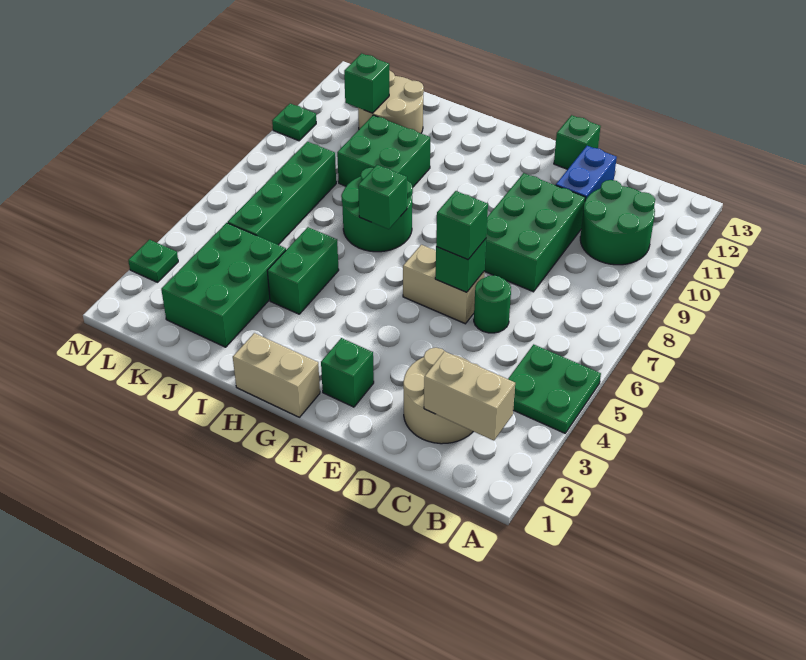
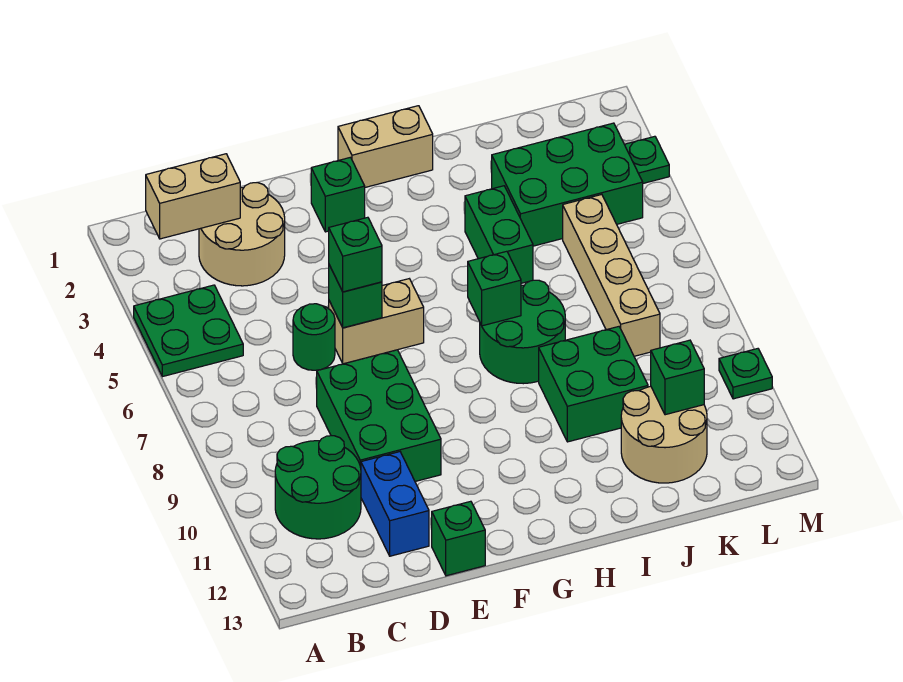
green brick J2:K4 level 1 -> green brick J3:L4 level 1
green brick K5:K8 level 1 -> tan brick K5:K8 level 1

